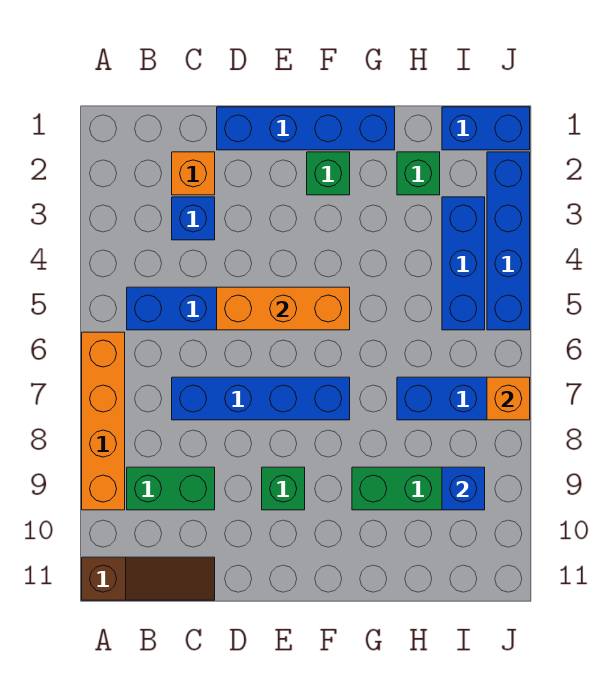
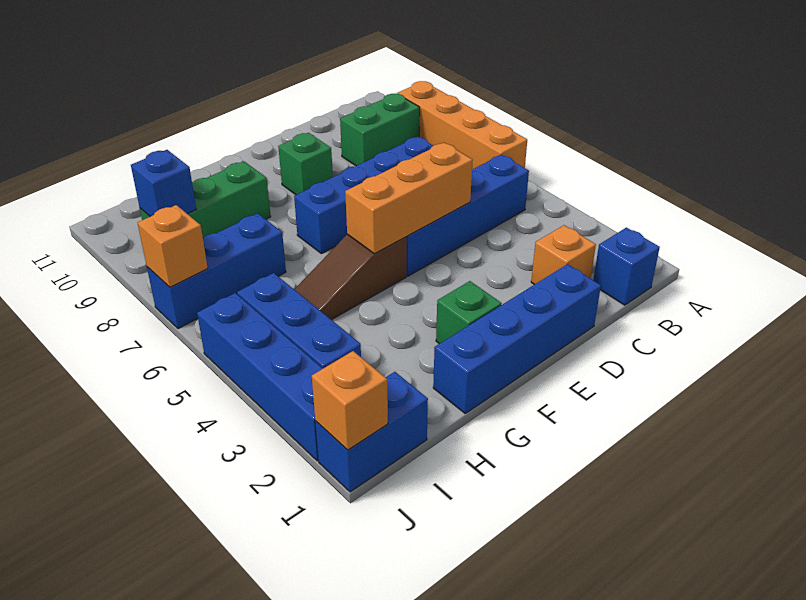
brown slope A11:C11 level 1 top A -> brown slope F5:H5 level 1 top F
blue brick C3 level 1 -> blue brick B1 level 1
green brick H2 level 1 -> none
none -> orange brick J1 level 2

